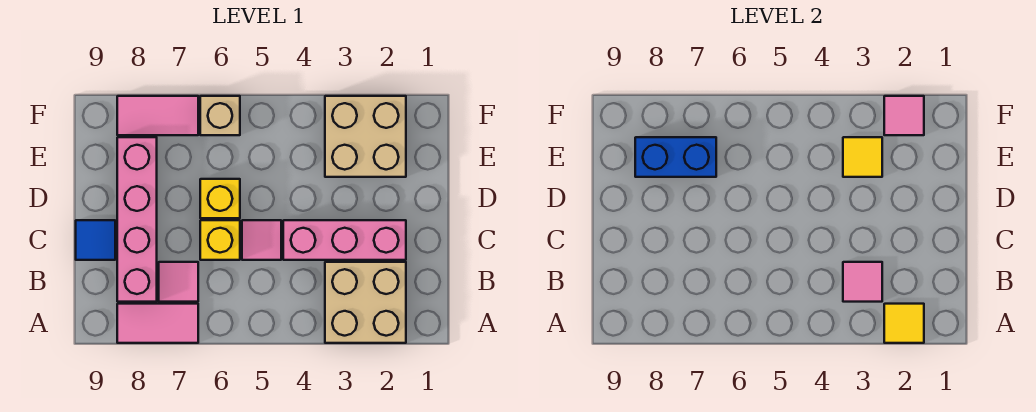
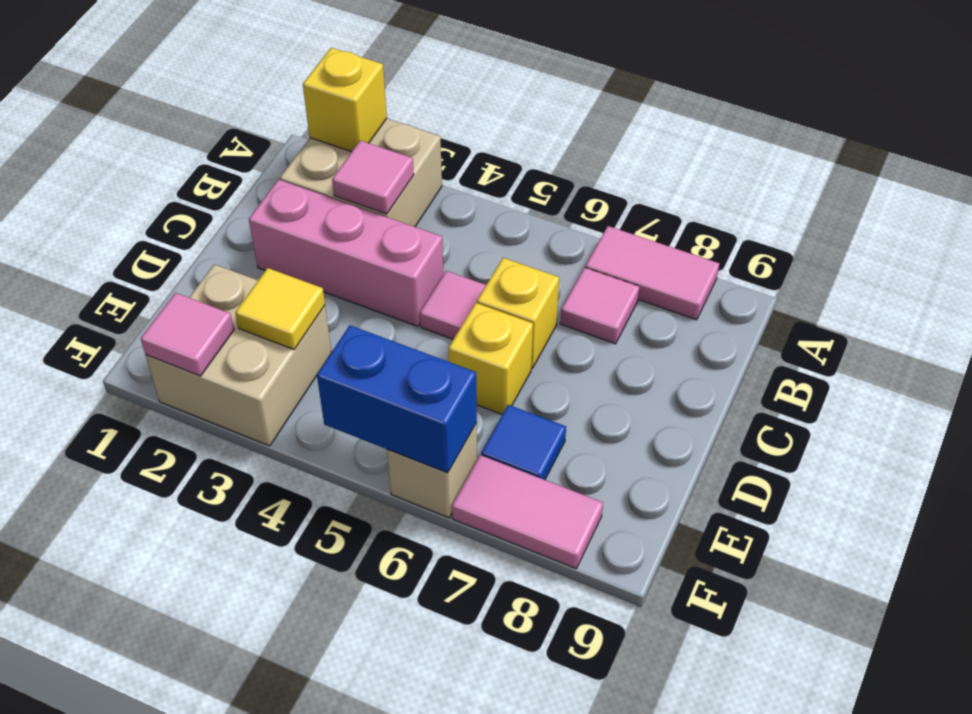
yellow tile A2 level 2 -> yellow brick A2 level 2
pink brick B8:E8 level 1 -> none
blue tile C9 level 1 -> blue tile E7 level 1
blue brick E7:E8 level 2 -> blue brick F5:F6 level 2

